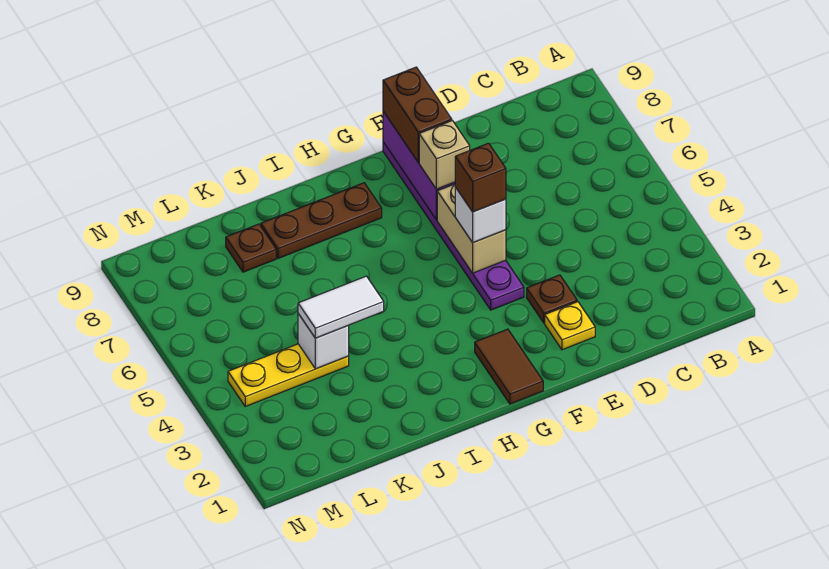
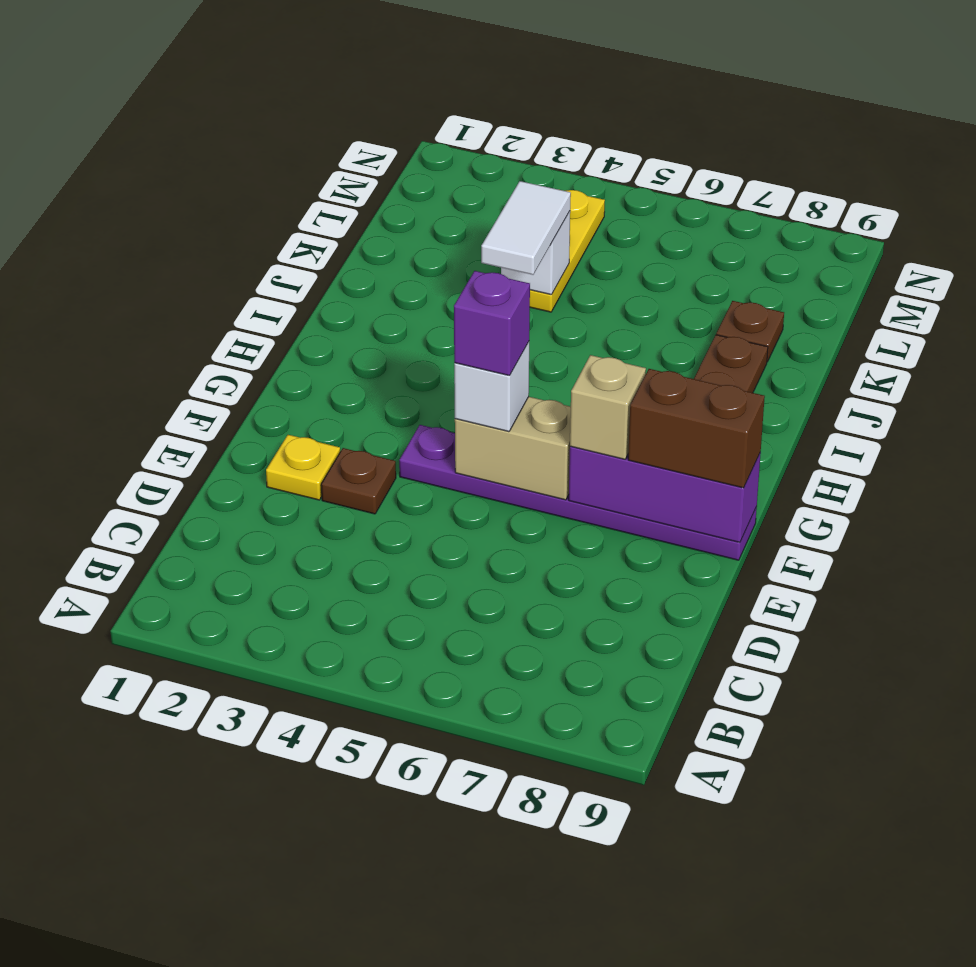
brown brick F5 level 4 -> purple brick F5 level 4
brown tile G1:G2 level 1 -> none

